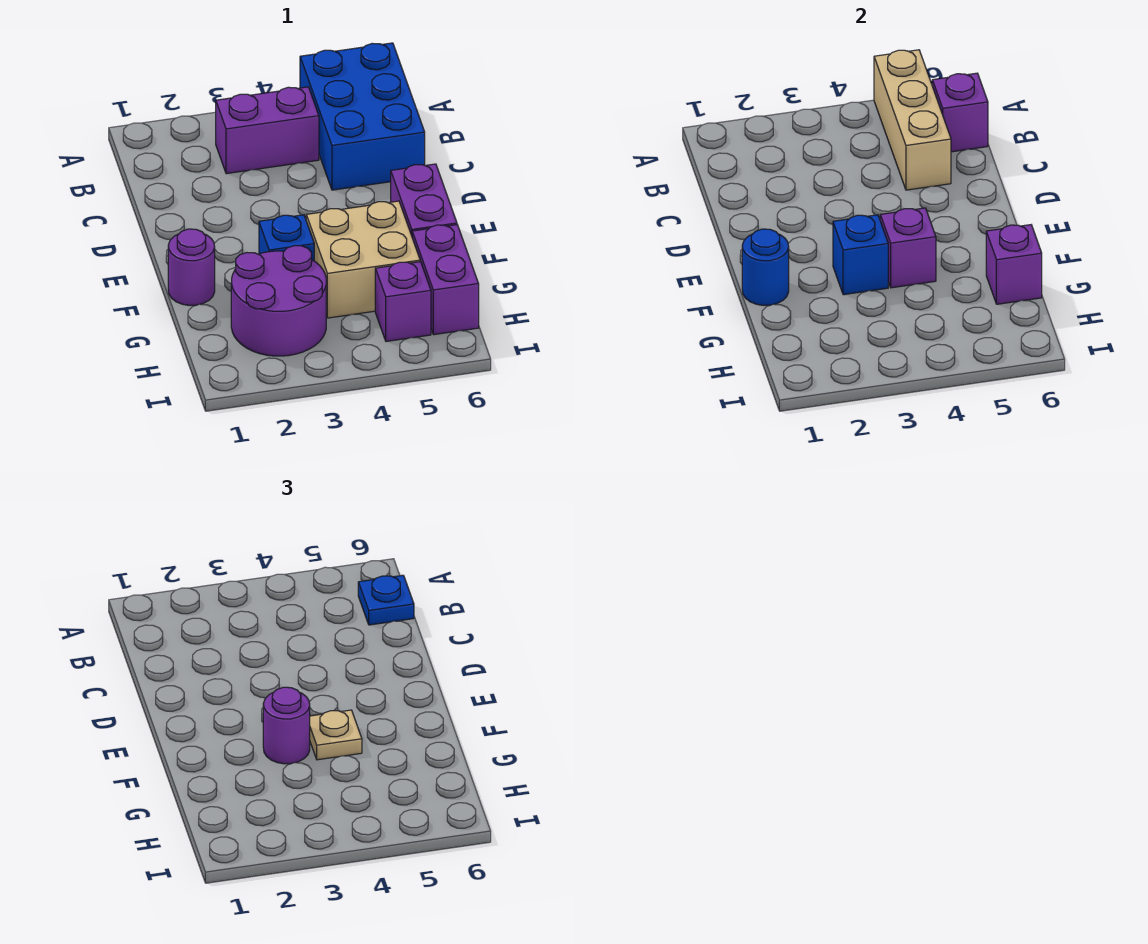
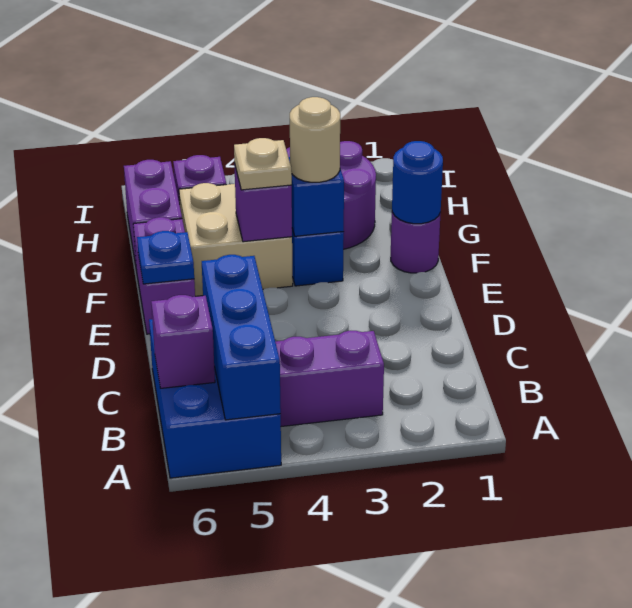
tan brick A5:C5 level 2 -> blue brick A5:C5 level 2
blue plate B6 level 3 -> blue plate E6 level 2
purple round brick F3 level 3 -> tan round brick F3 level 3
purple brick G6 level 2 -> none

